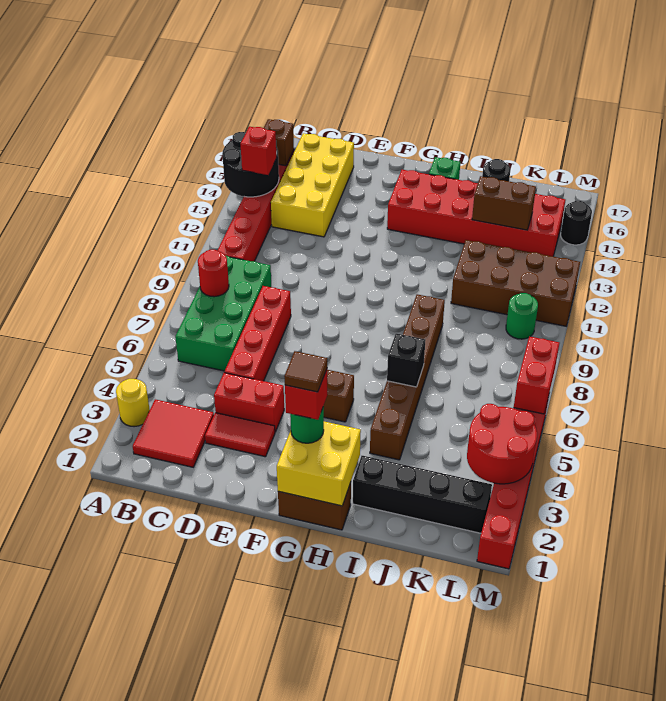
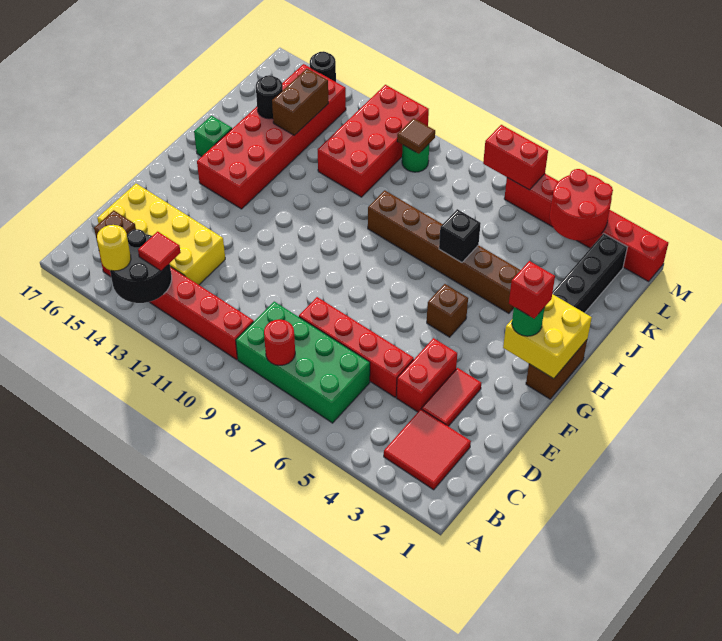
yellow round brick A3 level 1 -> yellow round brick A14 level 3
red brick B13 level 3 -> red tile B13 level 3
brown tile G2 level 5 -> brown tile L10 level 2
brown brick J11:M12 level 1 -> red brick J11:M12 level 1

